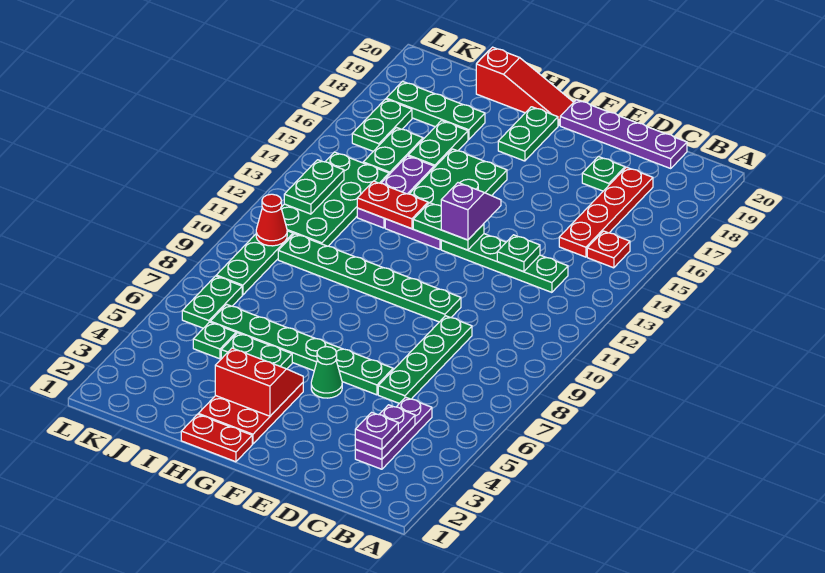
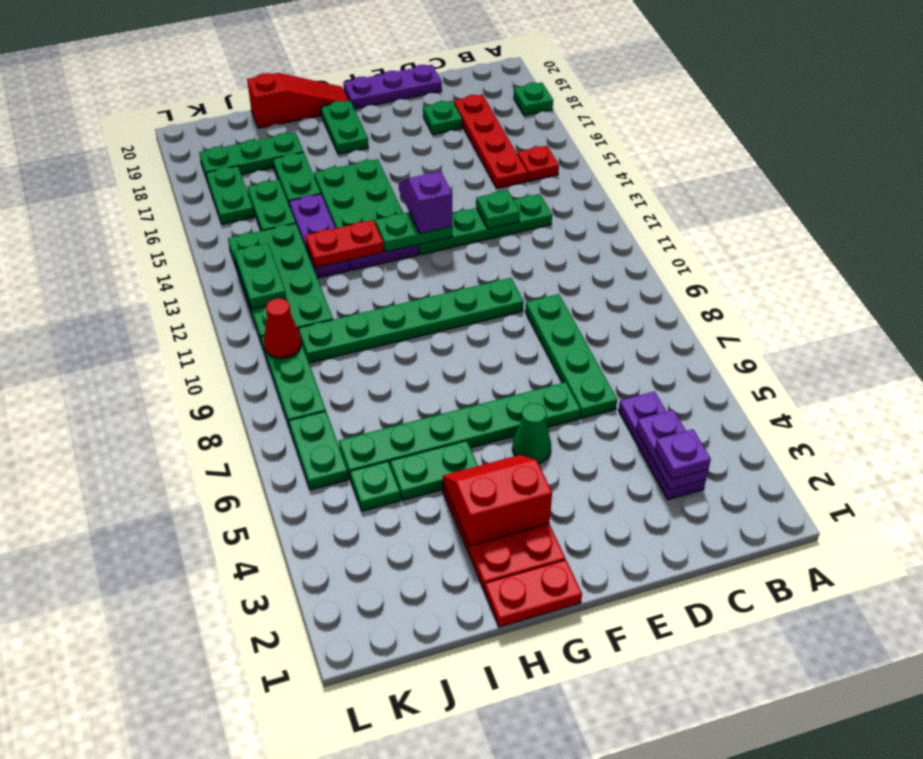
none -> green plate A18 level 1
purple plate C20:F20 level 1 -> purple plate D20:F20 level 1

